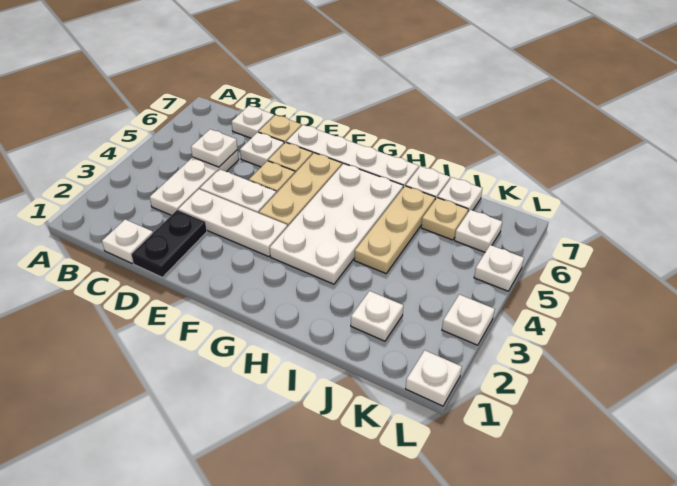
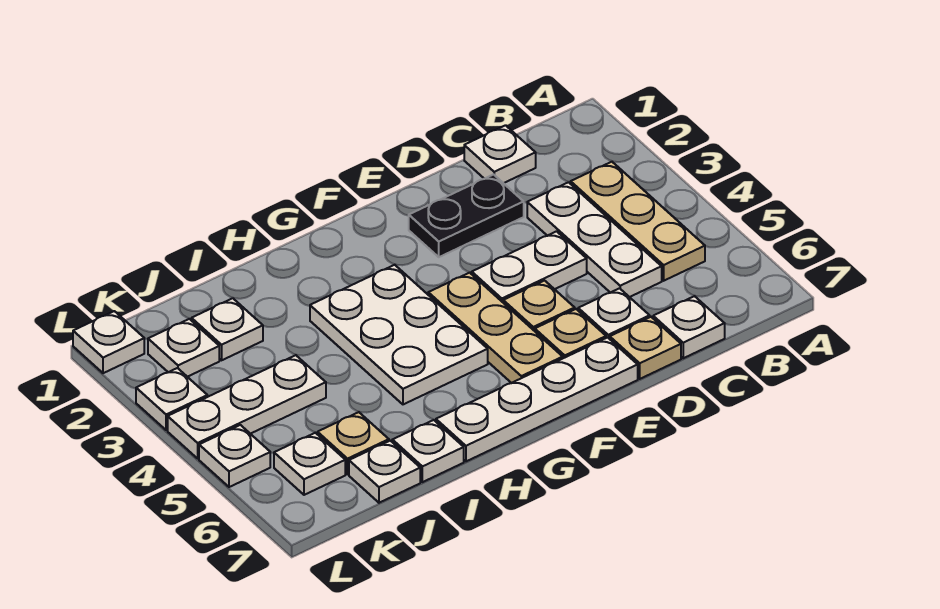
white plate C5 level 2 -> white plate K2 level 1
black plate D1:D2 level 1 -> black plate D2:E2 level 1
white plate D3:F3 level 1 -> white plate J4:L4 level 1
white plate G3:H6 level 1 -> white plate G3:H5 level 1
tan plate I4:I6 level 1 -> tan plate B3:B5 level 1

